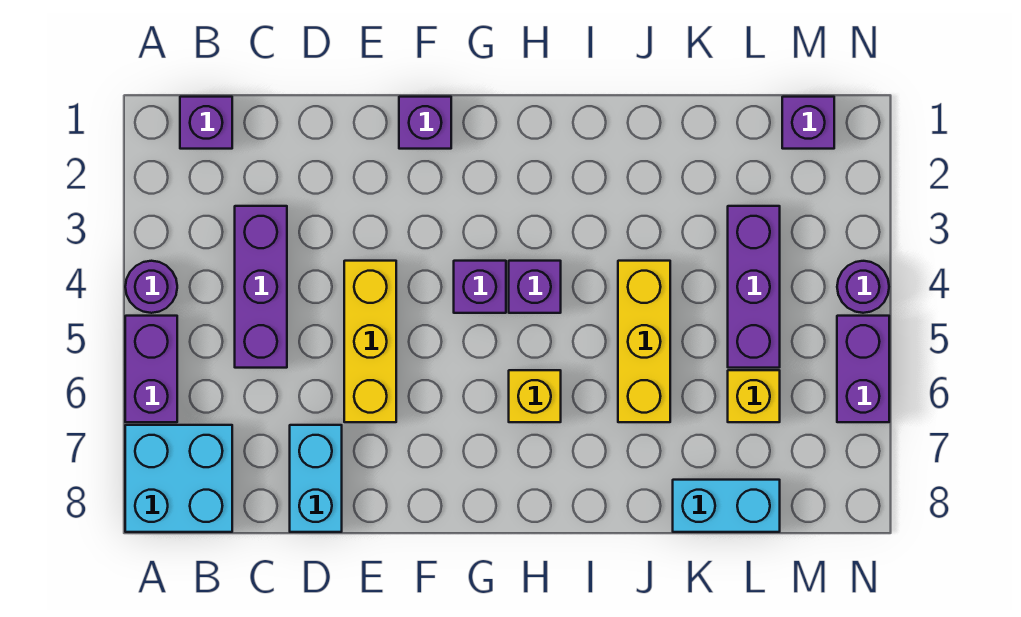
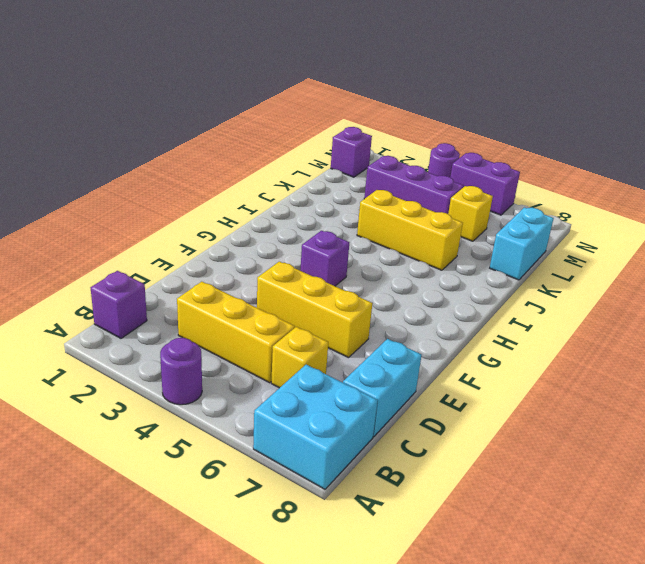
purple brick A5:A6 level 1 -> none
purple brick C3:C5 level 1 -> yellow brick C3:C5 level 1
cyan brick D7:D8 level 1 -> cyan brick C8:D8 level 1
purple brick F1 level 1 -> none
purple brick H4 level 1 -> none
yellow brick H6 level 1 -> yellow brick C6 level 1

